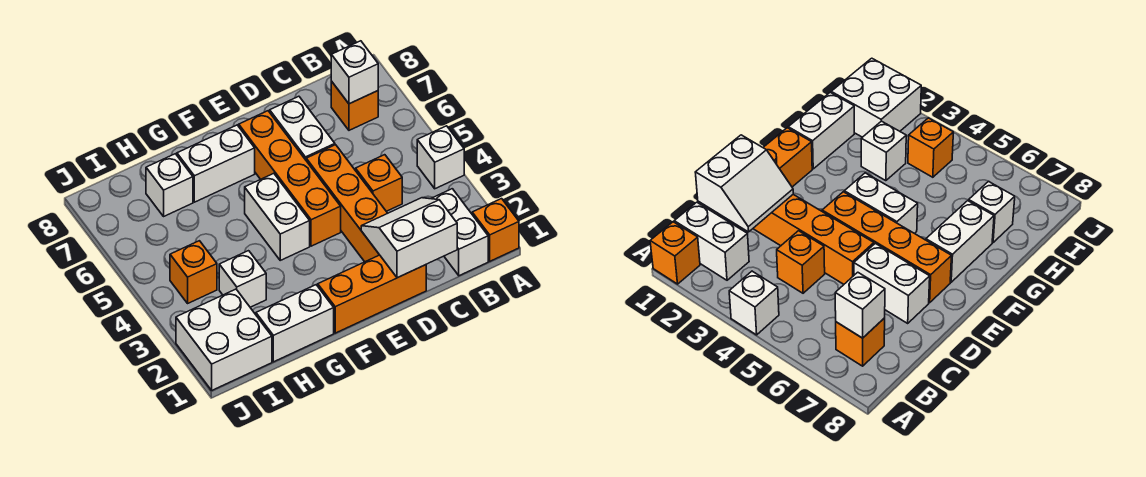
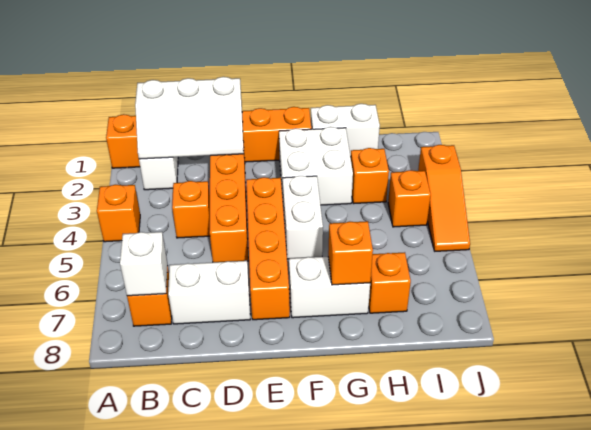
white brick A4 level 1 -> orange brick A4 level 1
white slope C1:D2 level 2 top 1 -> white slope B1:D2 level 2 top 1
white brick D6:D7 level 1 -> white brick C7:D7 level 1
none -> orange brick G7 level 2
white brick H3 level 1 -> orange brick H3 level 1
white brick H7 level 1 -> orange brick H7 level 1
white brick I1:J2 level 1 -> white brick F2:G3 level 1
none -> orange slope J3:J5 level 1 top 3

